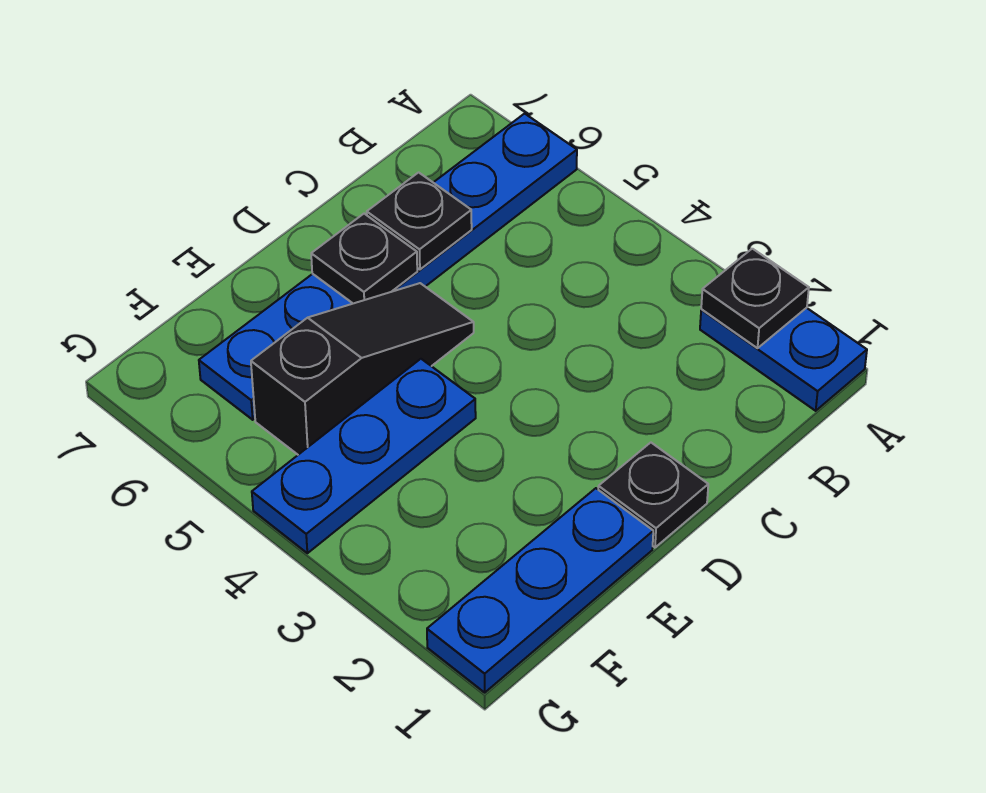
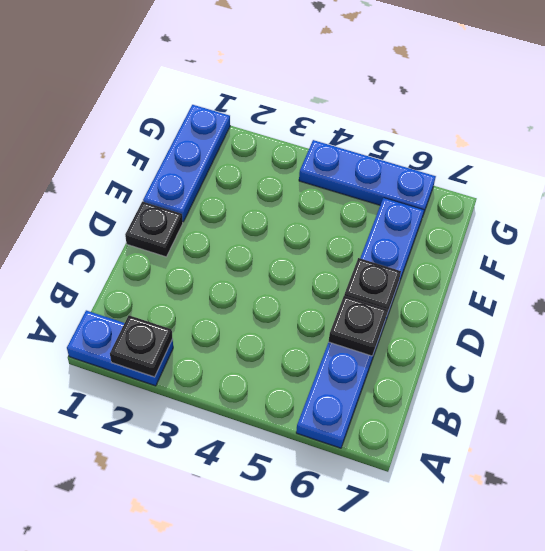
black slope D5:F5 level 1 top F -> none
blue plate E4:G4 level 1 -> blue plate G4:G6 level 1

